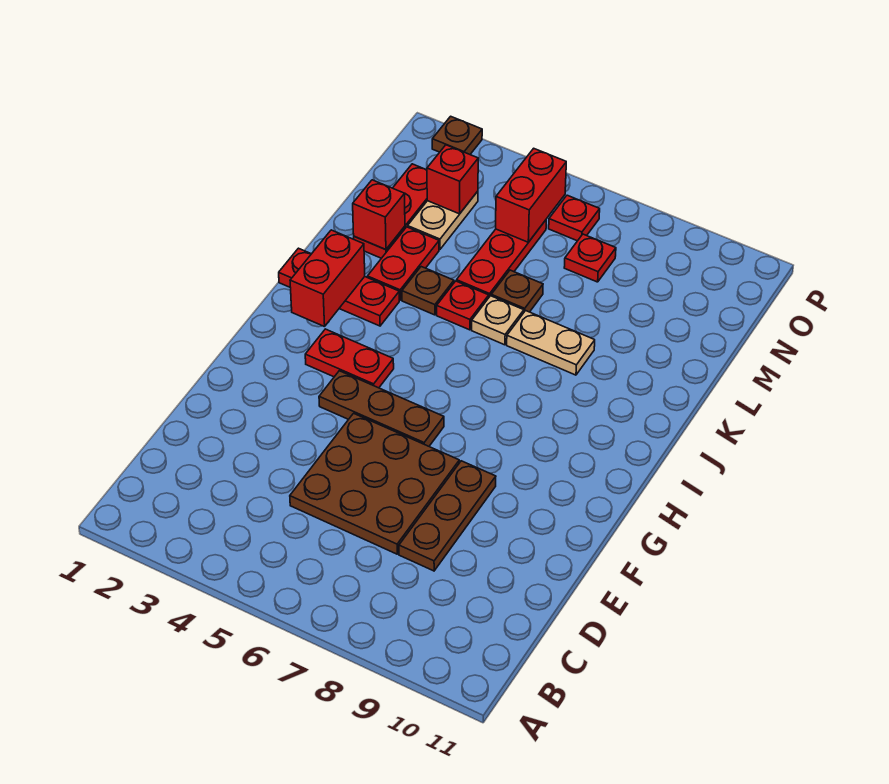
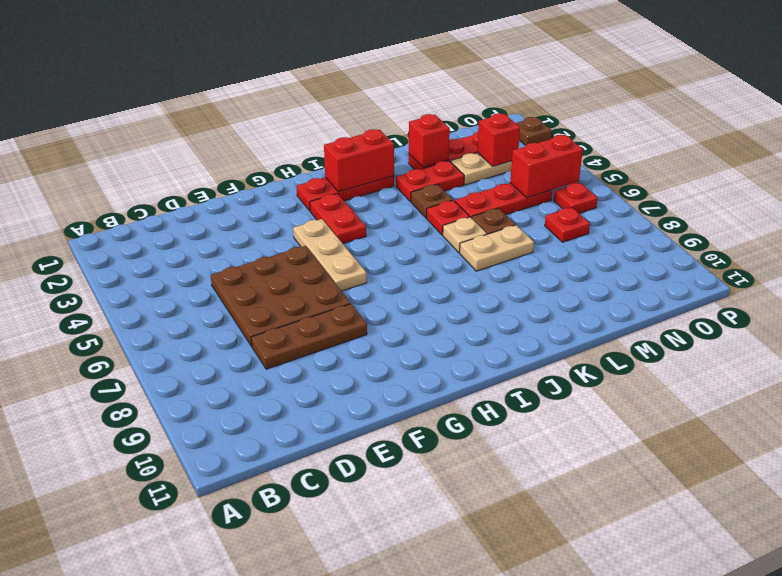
brown plate G4:G6 level 1 -> tan plate G4:G6 level 1
red plate J1:J3 level 1 -> red plate H2:J2 level 1
tan plate K7:K8 level 1 -> tan plate K7:L7 level 1

